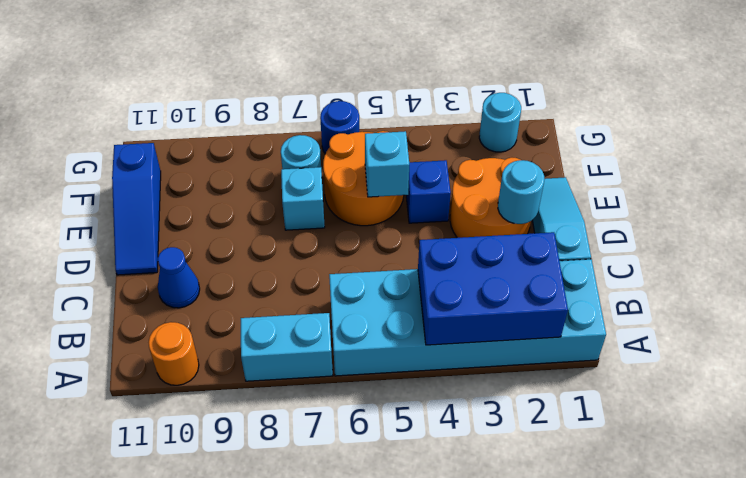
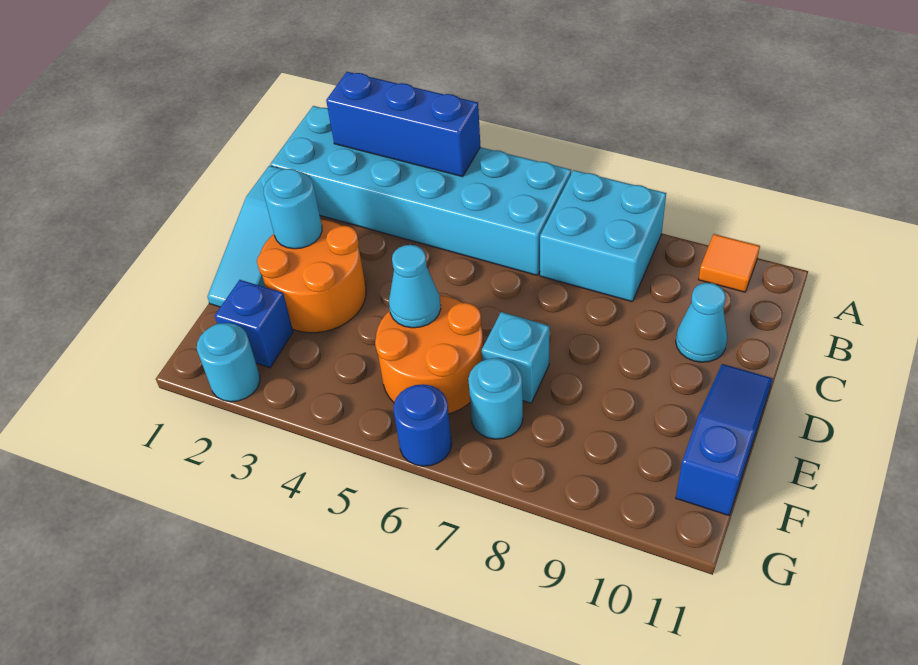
blue brick A2:B4 level 2 -> blue brick A2:A4 level 2
cyan brick A7:A8 level 1 -> cyan brick A7:B8 level 1
orange round brick A10 level 1 -> orange tile A10 level 1
blue cone C10 level 1 -> cyan cone C10 level 1
blue brick E4 level 1 -> blue brick F2 level 1
cyan brick E5 level 2 -> cyan cone E5 level 2

